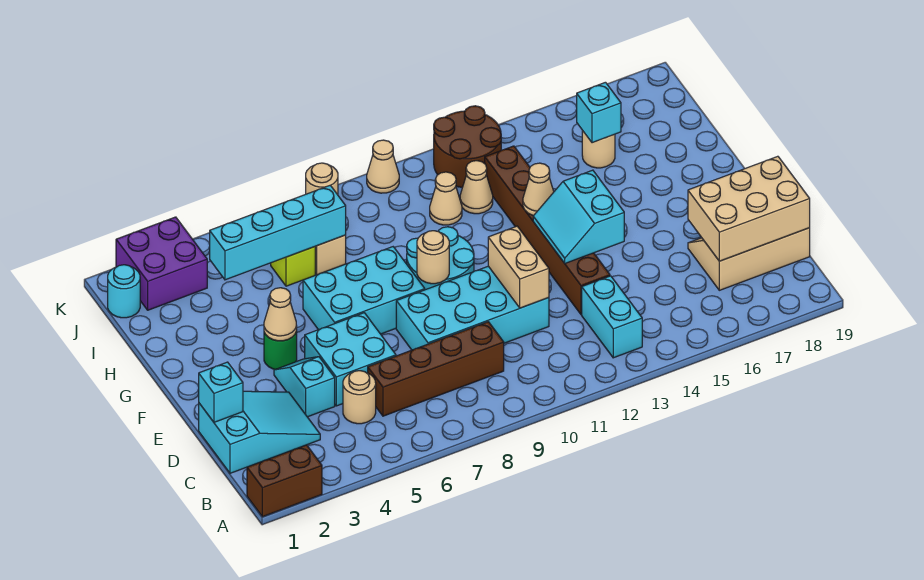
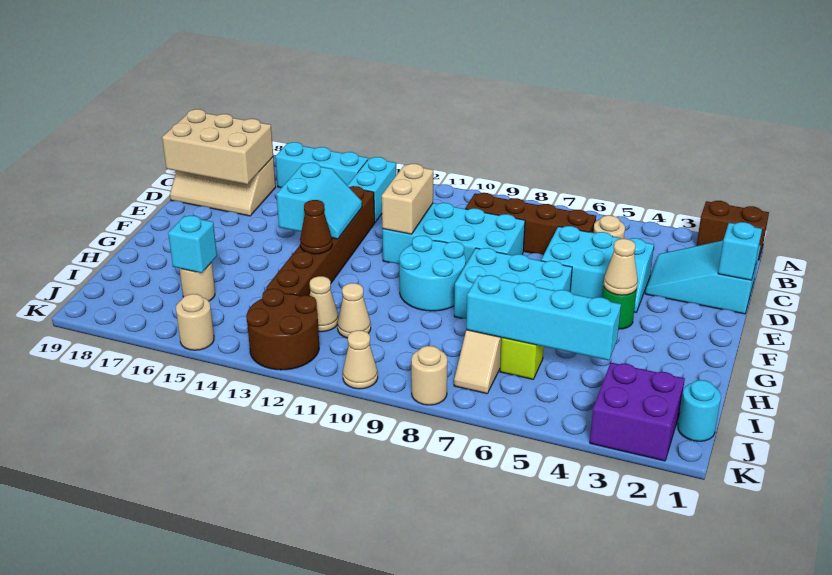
none -> cyan brick B14:B16 level 1
tan round brick F9 level 2 -> tan round brick K15 level 1
tan cone G13 level 2 -> brown cone G13 level 2

